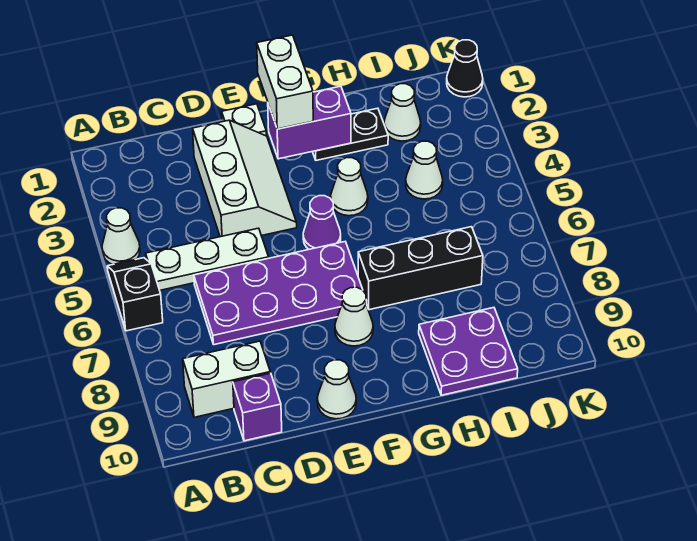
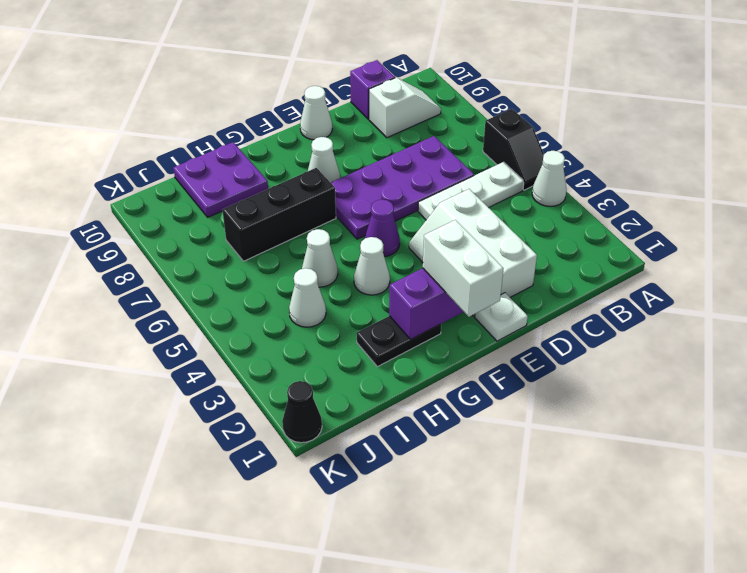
white brick B9:C9 level 1 -> white slope B9:C9 level 1 top C
white cone I2 level 1 -> white cone H5 level 1

